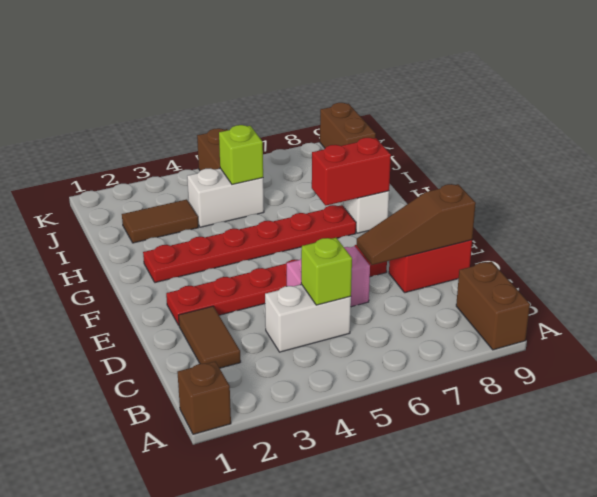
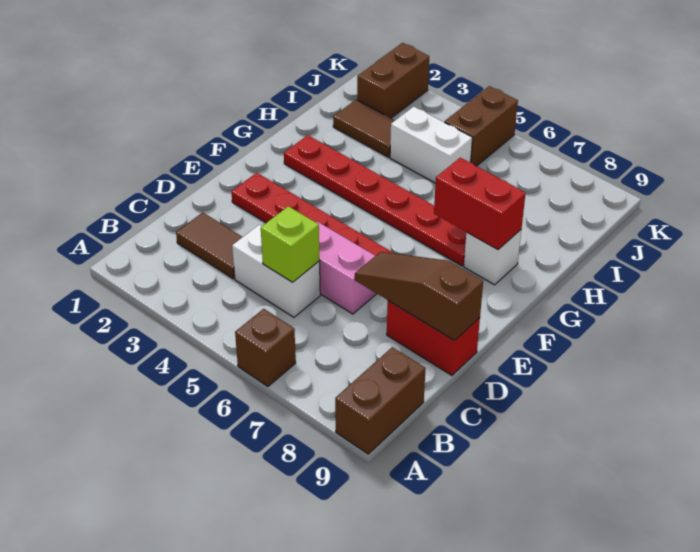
brown brick A1 level 1 -> brown brick A6 level 1
brown tile C2:D2 level 1 -> brown tile C2:C3 level 1
lime brick I5 level 2 -> none
brown brick J9:K9 level 1 -> brown brick J2:K2 level 1

